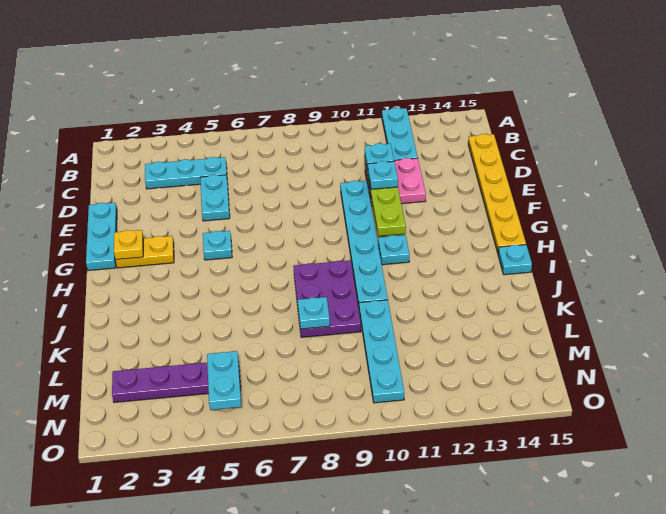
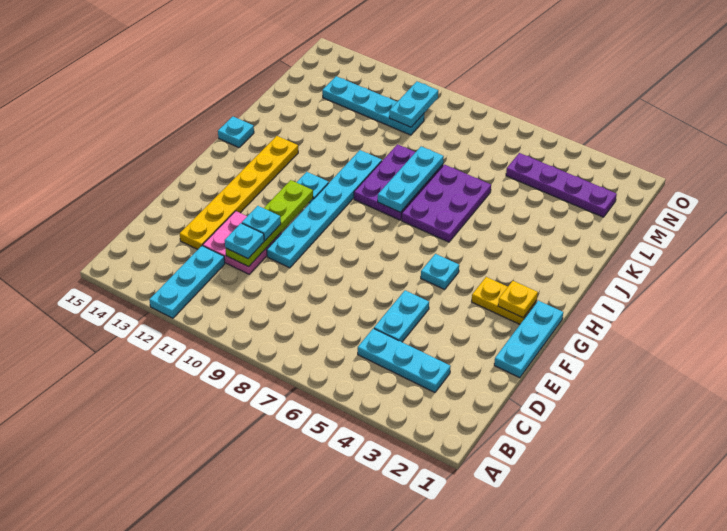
yellow plate C15:H15 level 1 -> yellow plate D13:I13 level 1
none -> purple plate I6:K7 level 1
cyan plate K8 level 2 -> cyan plate I8:K8 level 2
cyan plate K10:N10 level 1 -> cyan plate M10:M13 level 1
cyan plate M5:N5 level 2 -> cyan plate M10:N10 level 2

